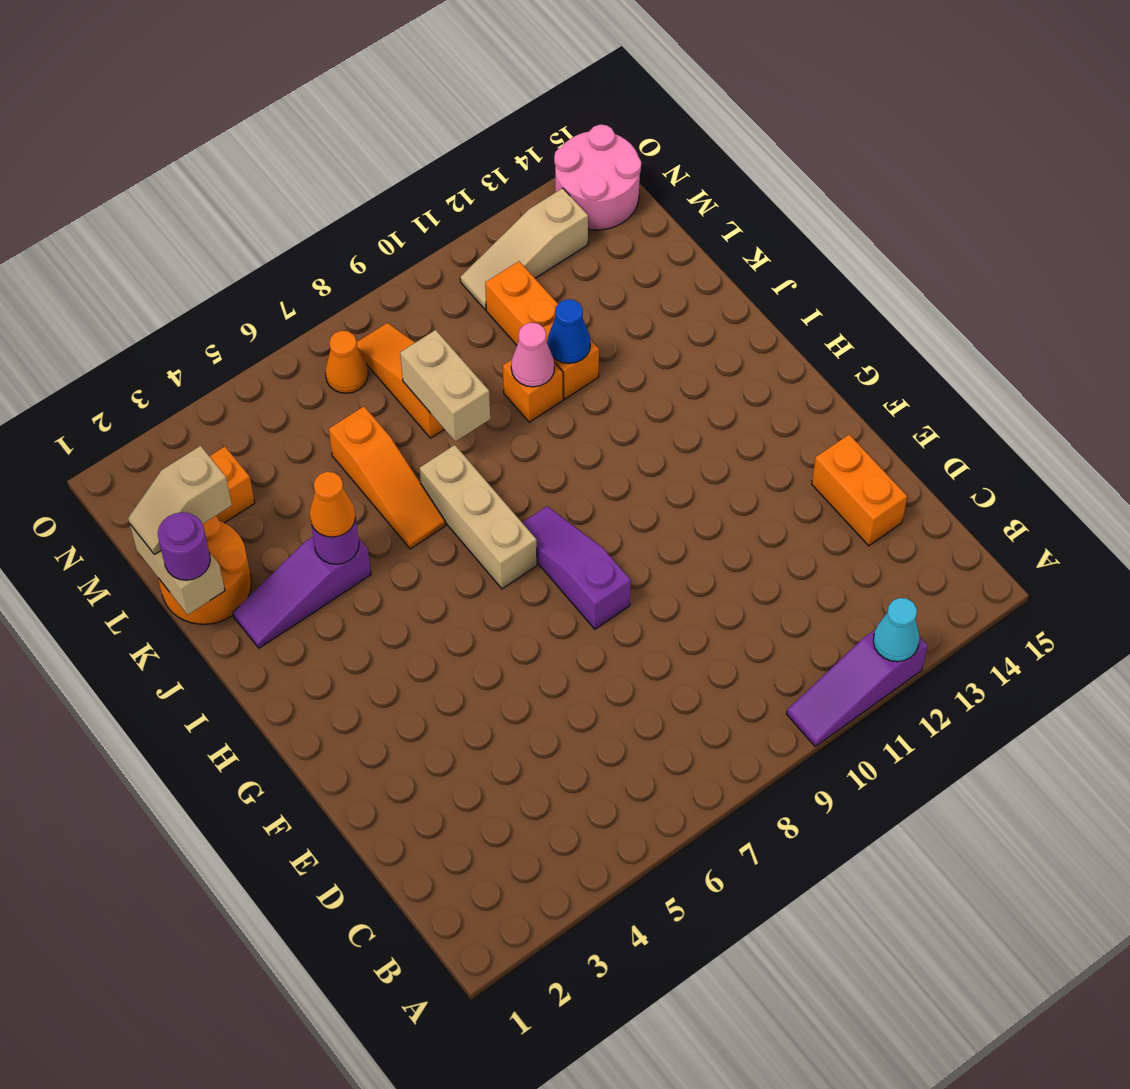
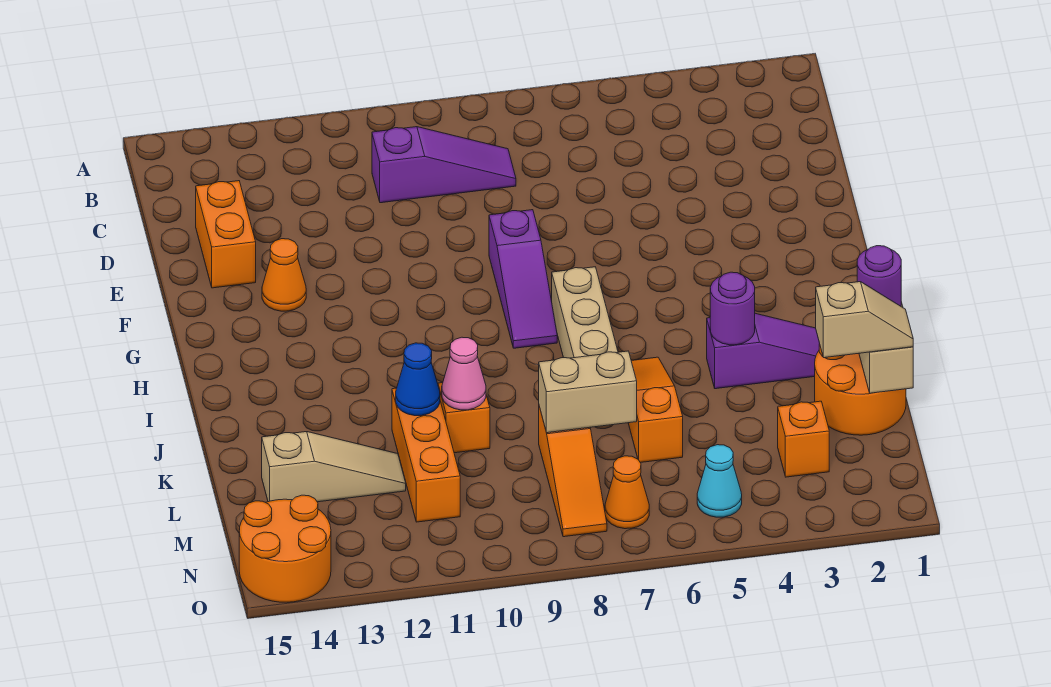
purple slope A10:A12 level 1 top 12 -> purple slope C8:C10 level 1 top 10
cyan cone A12 level 2 -> cyan cone N5 level 1
orange cone J4 level 3 -> orange cone F13 level 1
tan brick K8:L8 level 2 -> tan brick L7:L8 level 2
tan slope N11:N13 level 1 top 13 -> tan slope L12:L14 level 1 top 14
pink round brick N14:O15 level 1 -> orange round brick N14:O15 level 1

